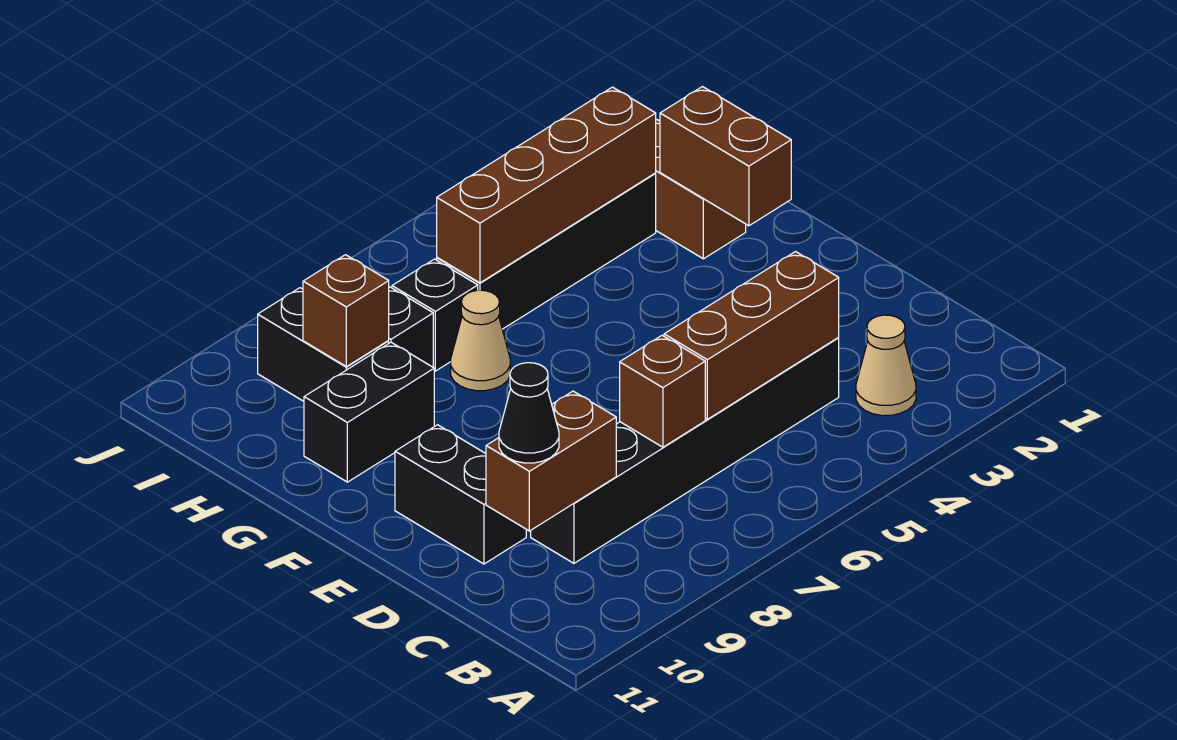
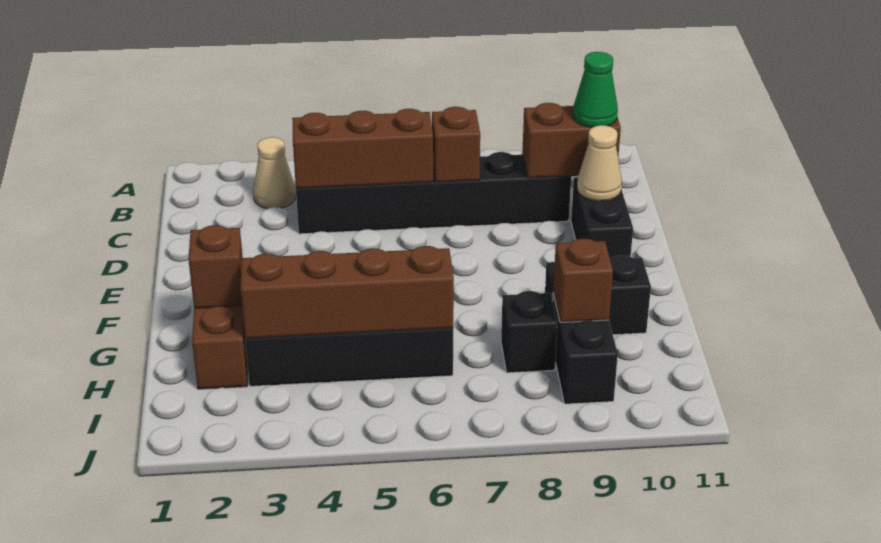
black cone C10 level 3 -> green cone C10 level 3
brown brick F2:G2 level 2 -> brown brick G2 level 2
tan cone G7 level 1 -> tan cone D10 level 2
black brick H7 level 1 -> none

